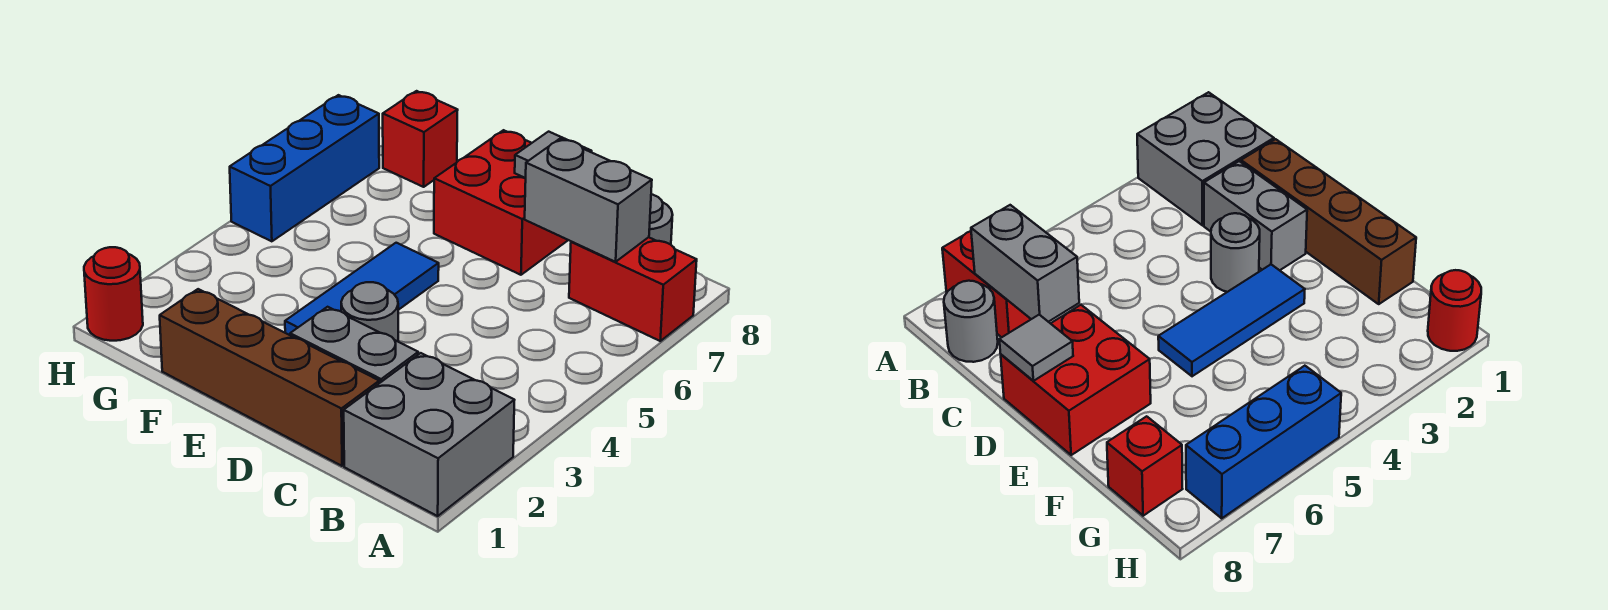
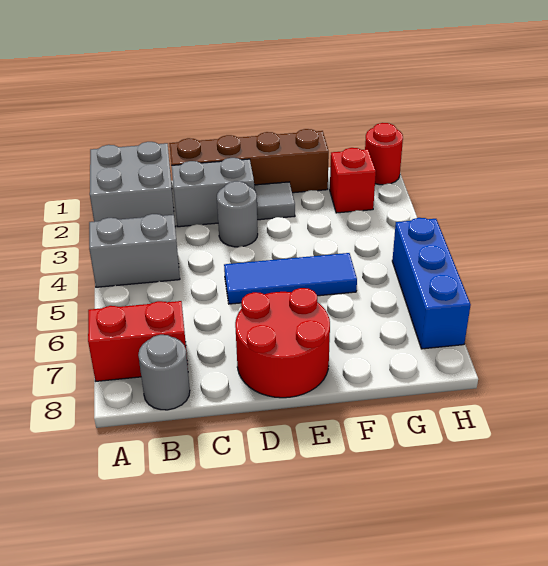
grey brick B7:C7 level 2 -> grey brick A4:B4 level 1
red brick D7:E8 level 1 -> red round brick D7:E8 level 1
grey tile D8 level 2 -> grey tile E2 level 1
blue tile E3:E5 level 1 -> blue tile D5:F5 level 1
red brick G8 level 1 -> red brick G2 level 1

